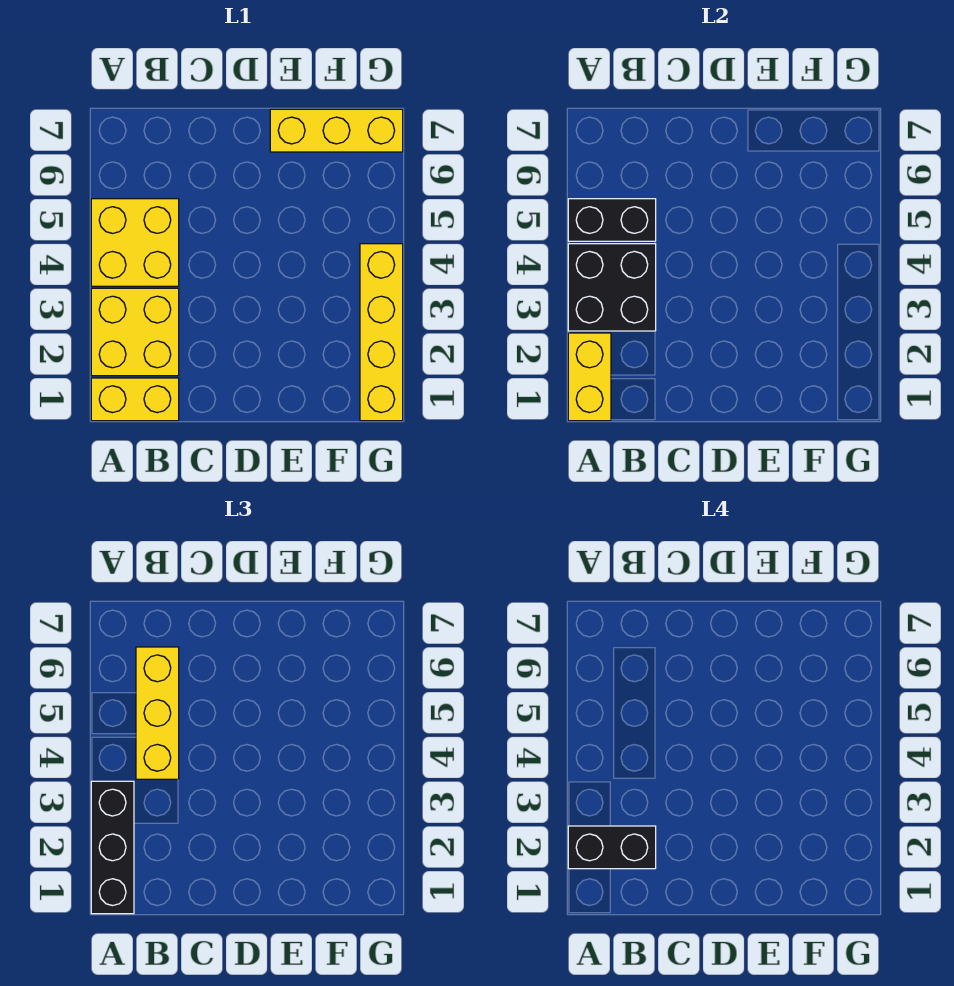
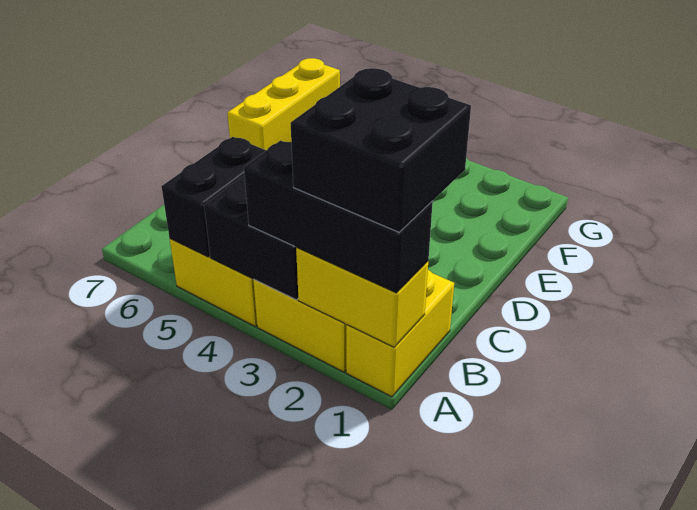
black brick A2:B2 level 4 -> black brick A1:B2 level 4
yellow brick B4:B6 level 3 -> none
yellow brick G1:G4 level 1 -> none

